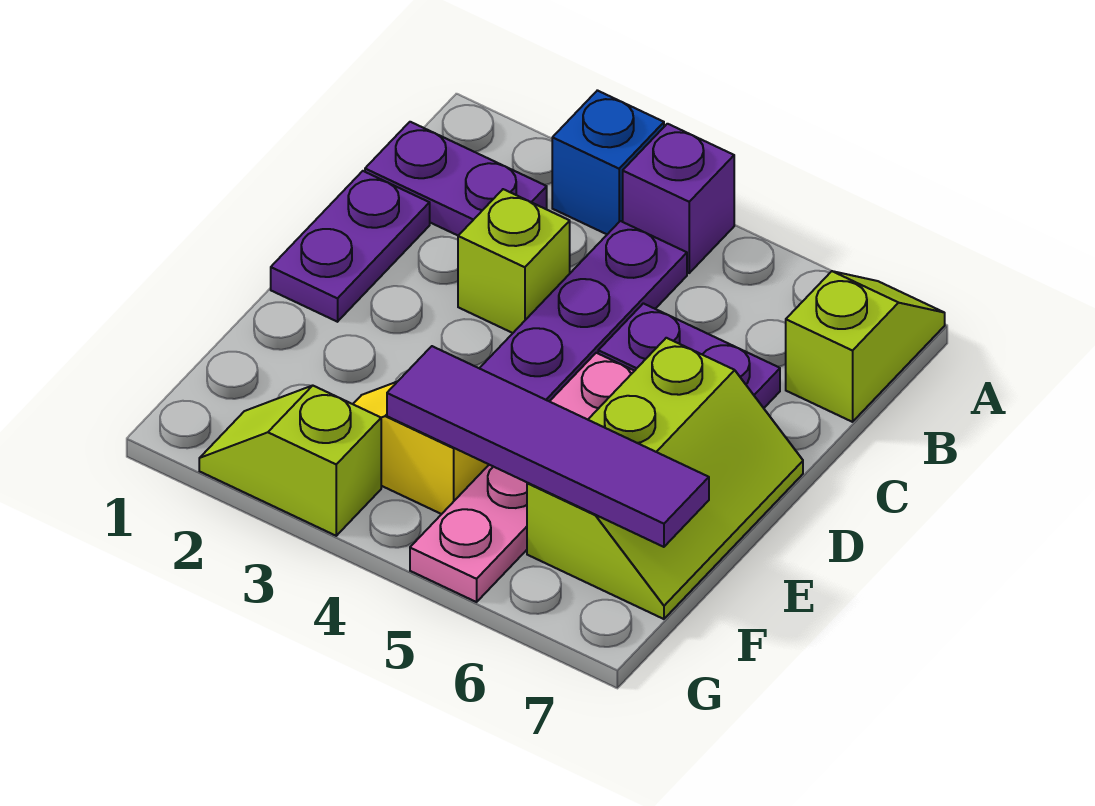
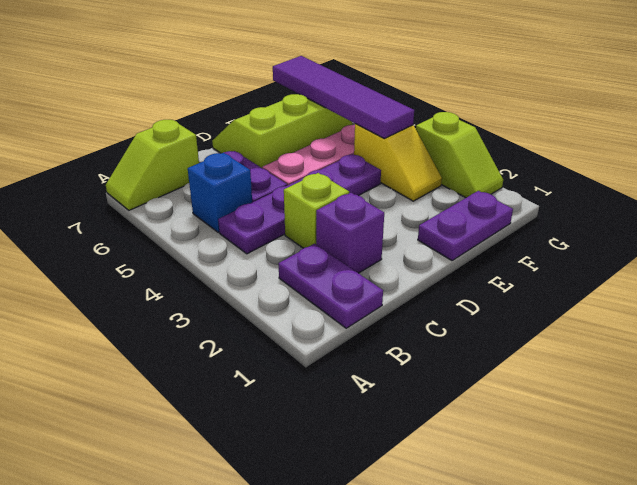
blue brick A3 level 1 -> blue brick B5 level 1
purple brick A4 level 1 -> purple brick C2 level 1
purple plate C1:D1 level 1 -> purple plate E1:F1 level 1

